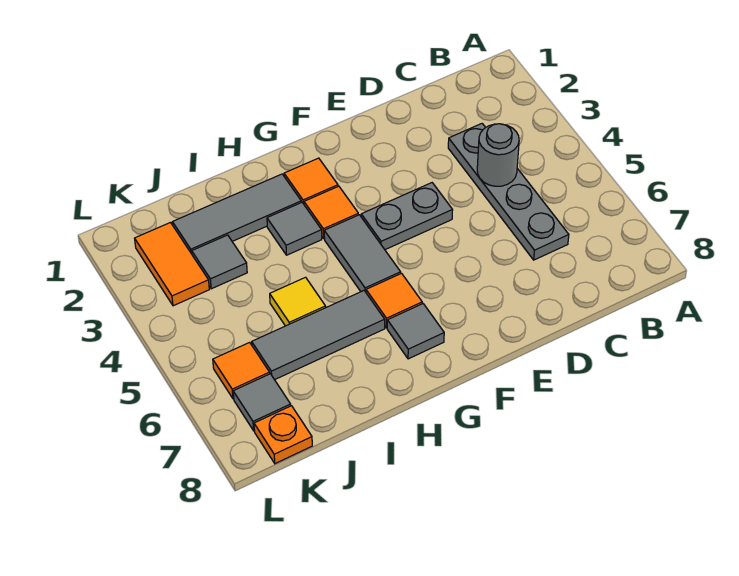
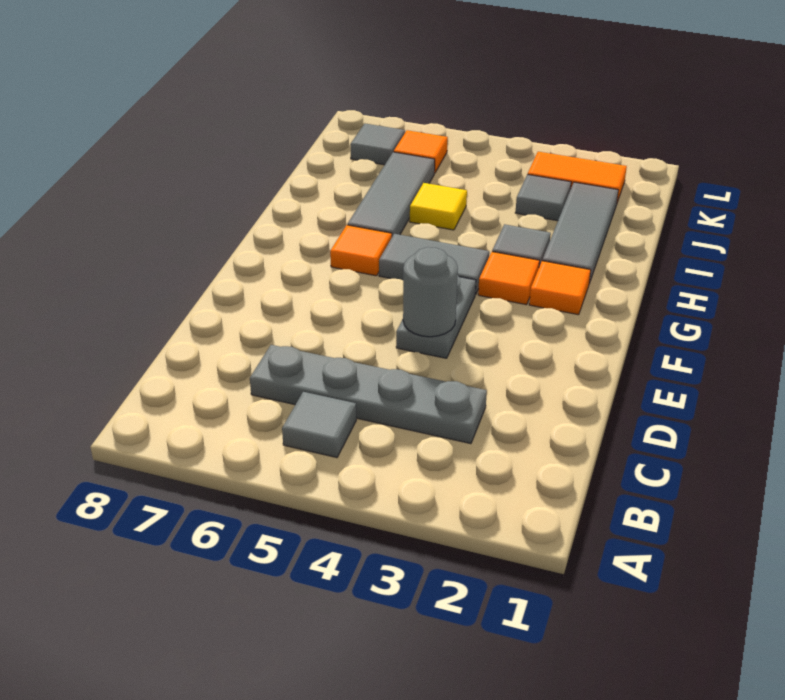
grey round brick C4 level 2 -> grey round brick E4 level 2
grey tile G7 level 1 -> grey tile B5 level 1
orange plate K8 level 1 -> none

